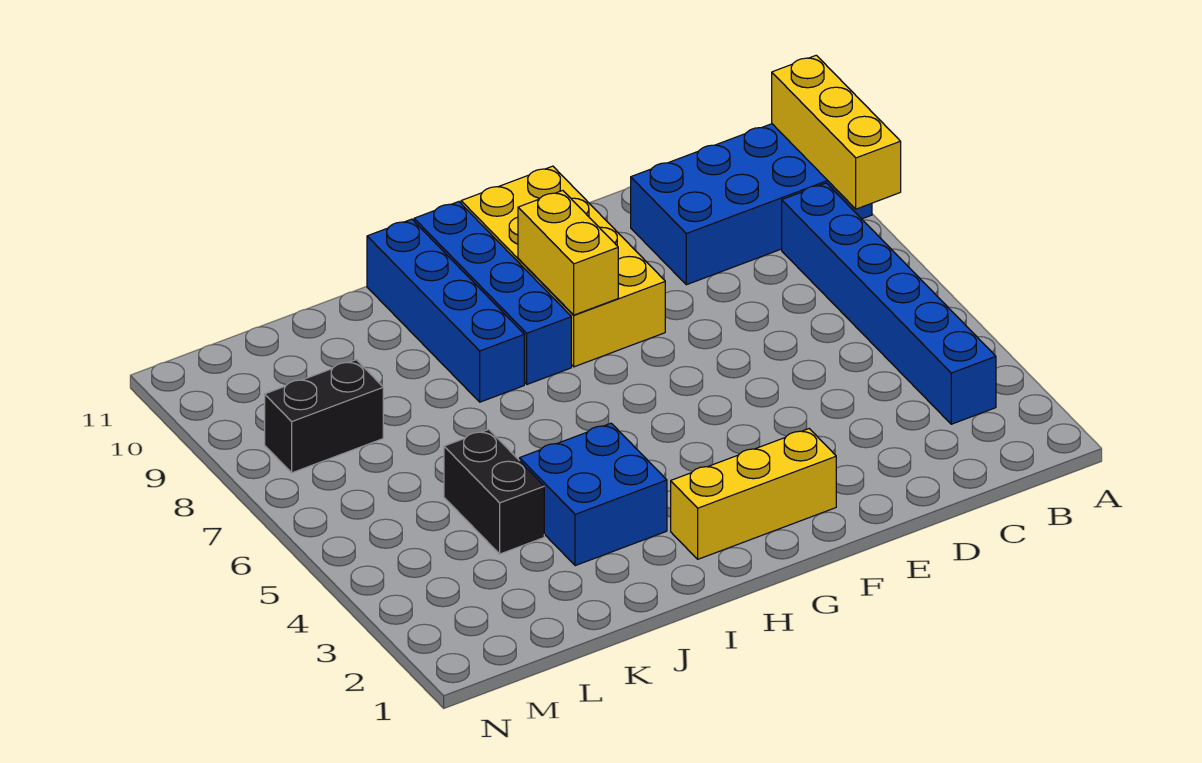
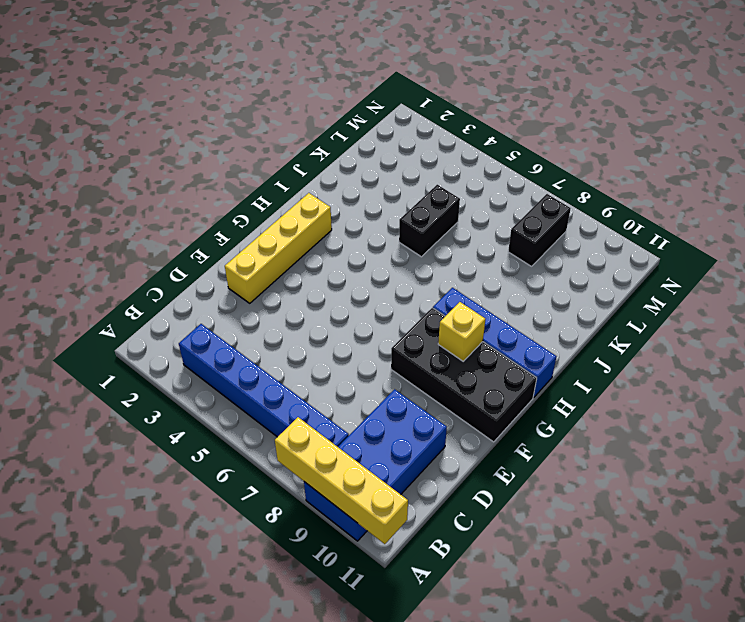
yellow brick A8:A10 level 2 -> yellow brick A8:A11 level 2
yellow brick F2:H2 level 1 -> yellow brick E2:H2 level 1
yellow brick F8:G11 level 1 -> black brick F8:G11 level 1
yellow brick G8:G9 level 2 -> yellow brick G9 level 2
blue brick I3:J4 level 1 -> none
blue brick I8:I11 level 1 -> none
black brick K4:K5 level 1 -> black brick J5:K5 level 1

